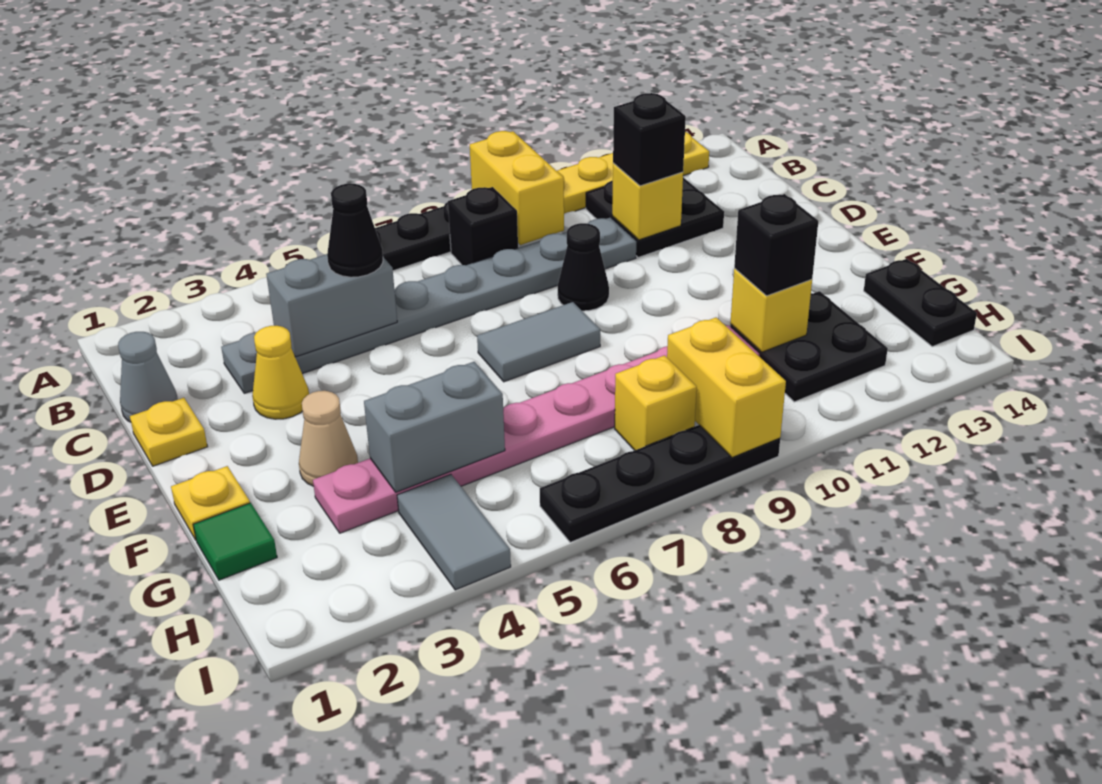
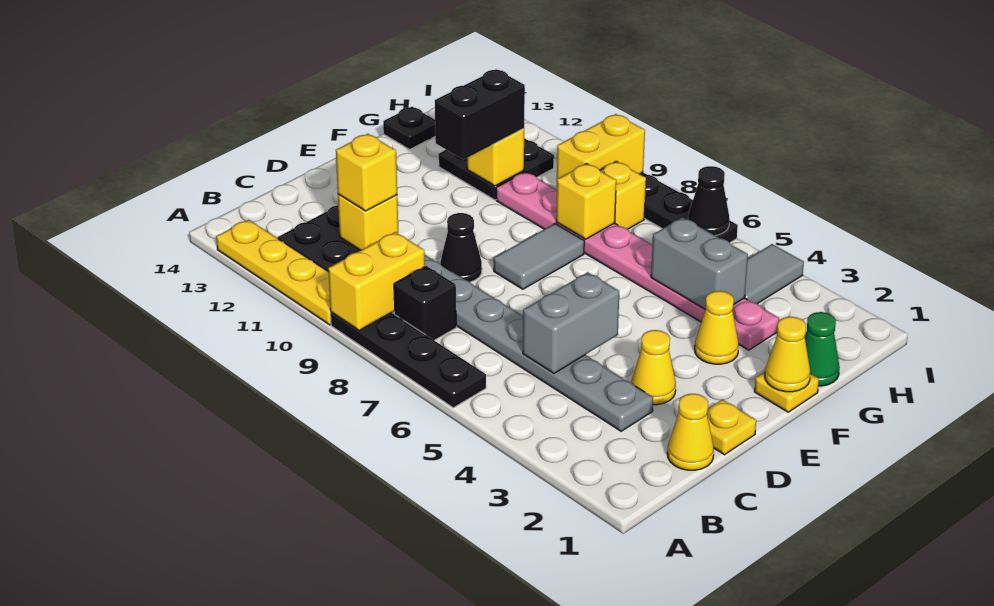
grey cone C1 level 1 -> yellow cone C1 level 1
grey brick C4:C5 level 2 -> grey brick C5:D5 level 2
black cone C5 level 3 -> black cone I6 level 2
black brick C11 level 3 -> yellow brick C11 level 3
grey tile E7:E8 level 1 -> grey tile E8:F8 level 1
none -> yellow cone F1 level 2
tan cone F3 level 1 -> yellow cone F3 level 1
green tile G1 level 1 -> green cone G1 level 1
none -> yellow brick G8 level 2
black brick G11 level 3 -> black brick F11:G11 level 3
black plate G14:H14 level 1 -> black plate G14 level 1

